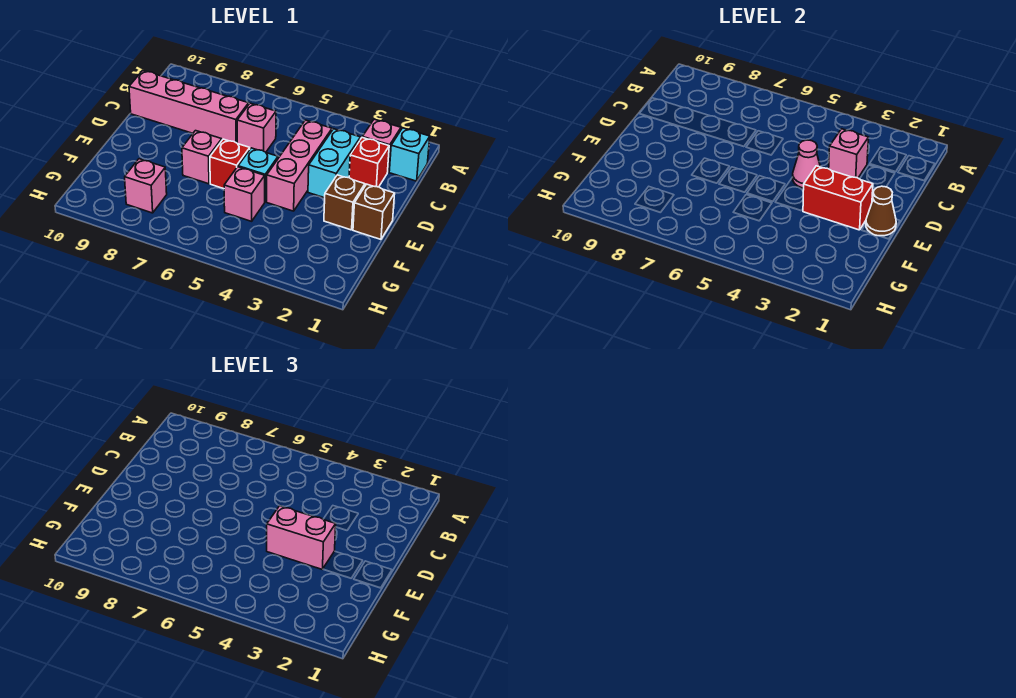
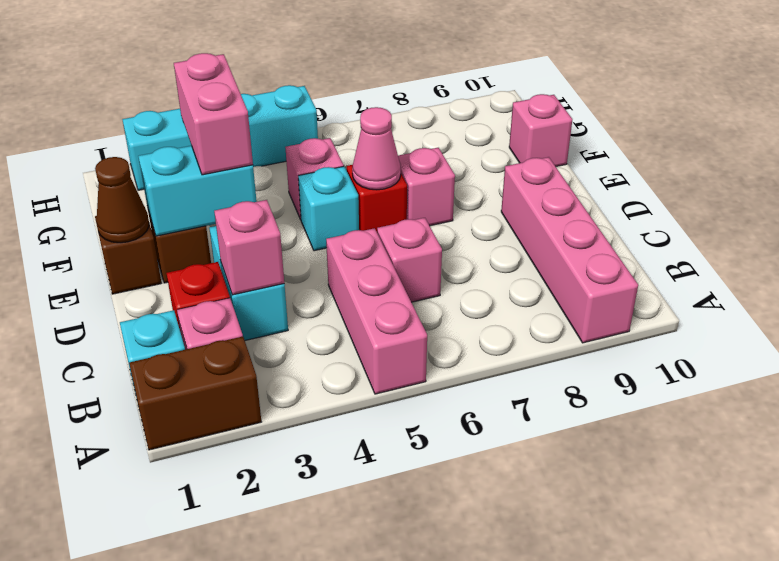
none -> brown brick A1:A2 level 1
pink brick C4:E4 level 1 -> pink brick A5:C5 level 1
pink brick C7:C10 level 1 -> pink brick A9:D9 level 1
pink cone D4 level 2 -> pink cone E6 level 2
red brick E2:E3 level 2 -> cyan brick E2:E3 level 2
pink brick E3:E4 level 3 -> pink brick E3:F3 level 3
pink brick G8 level 1 -> pink brick F10 level 1
none -> cyan brick H2:H5 level 1

